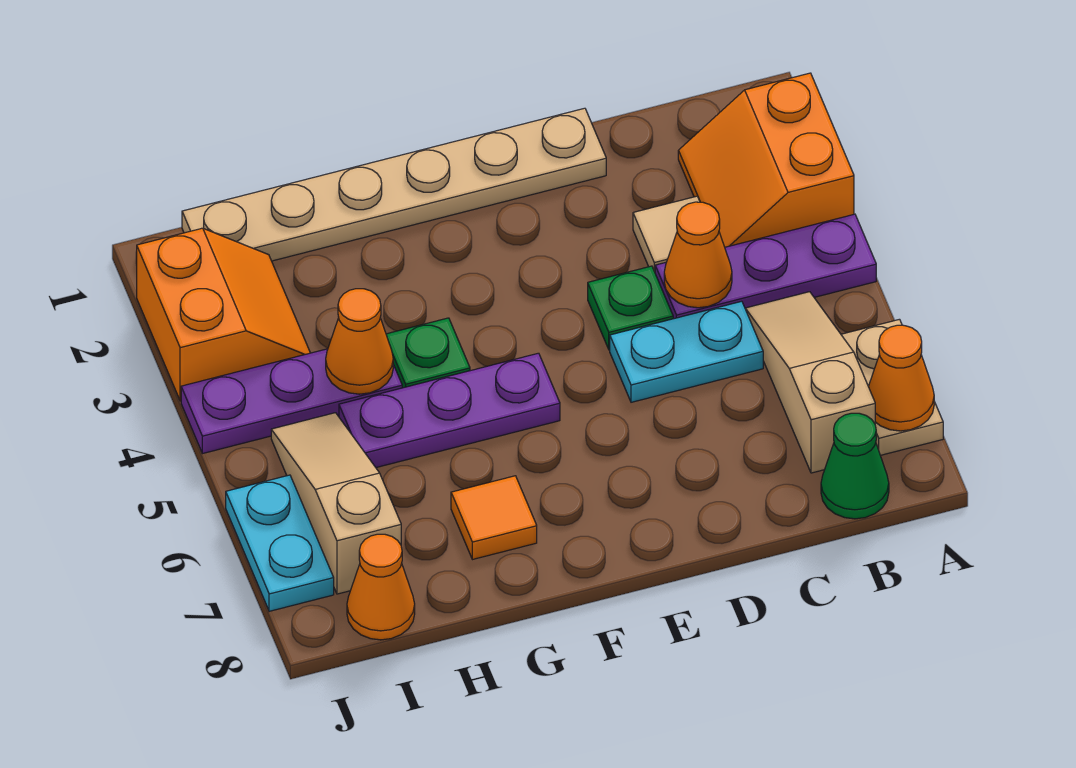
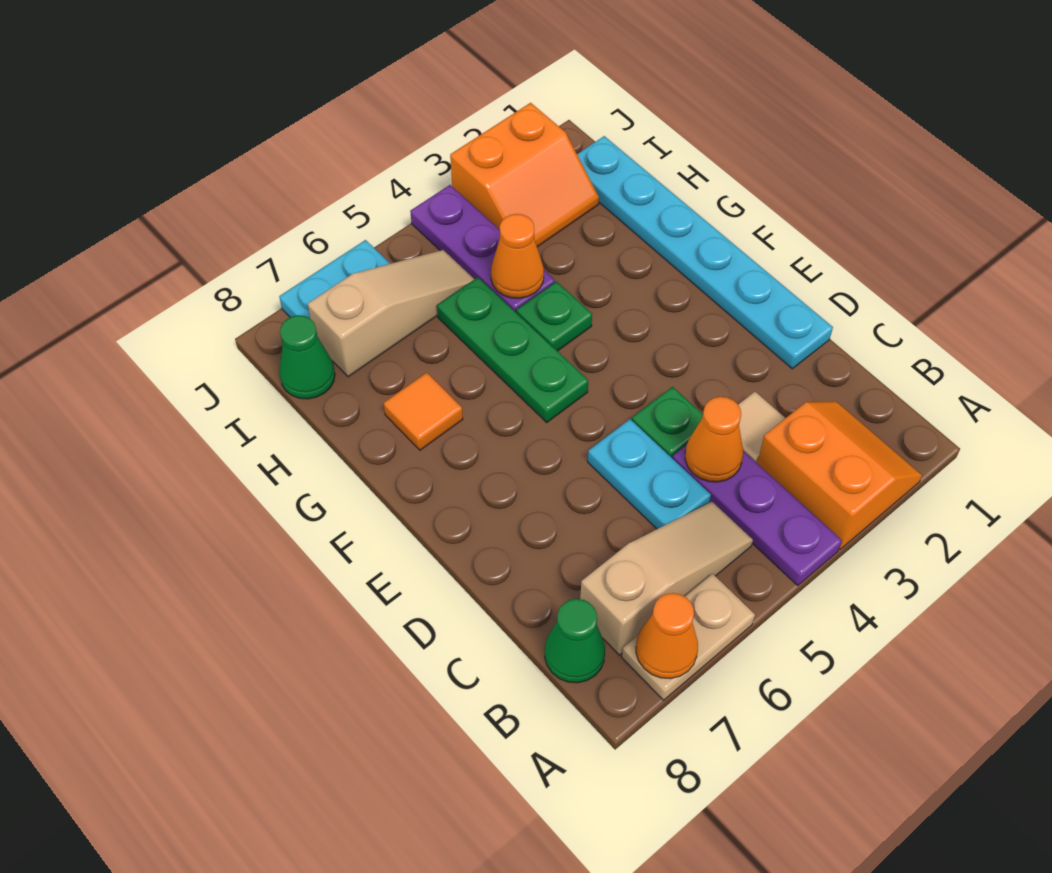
orange slope A2:B3 level 1 top A -> orange slope A2:B3 level 1 top 3
tan plate D1:I1 level 1 -> cyan plate D1:I1 level 1
purple plate F5:H5 level 1 -> green plate F5:H5 level 1
orange cone I8 level 1 -> green cone I8 level 1

